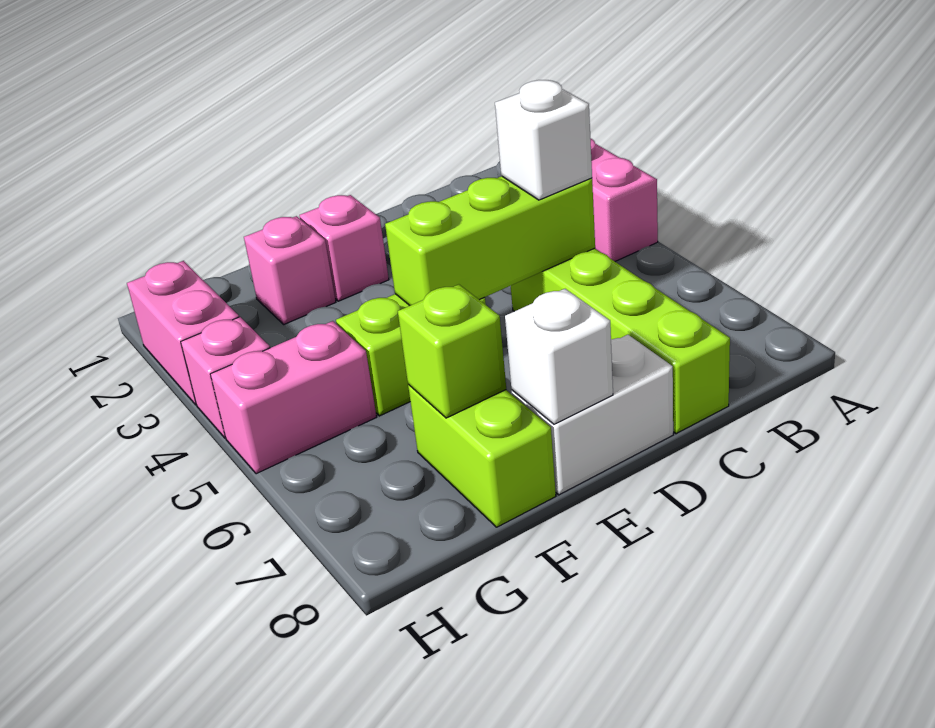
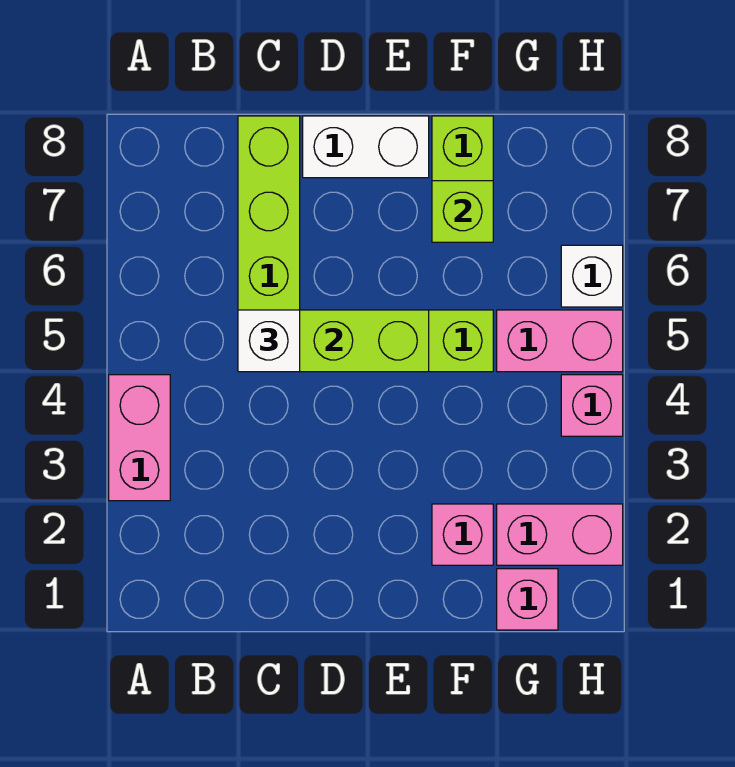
pink brick E2 level 1 -> pink brick G1 level 1
white brick E8 level 2 -> white brick H6 level 1
pink brick H2:H3 level 1 -> pink brick G2:H2 level 1

